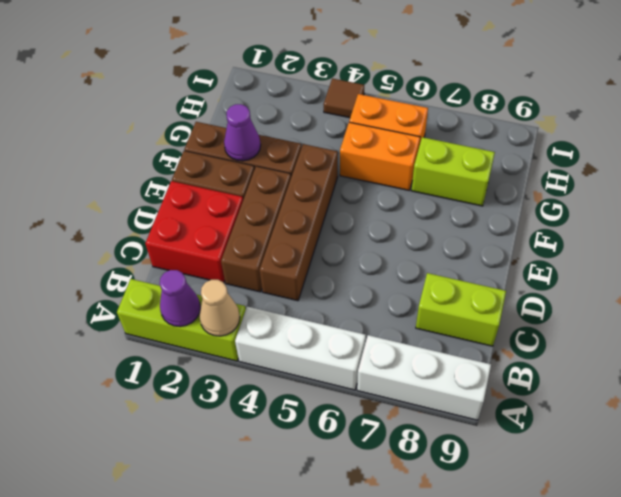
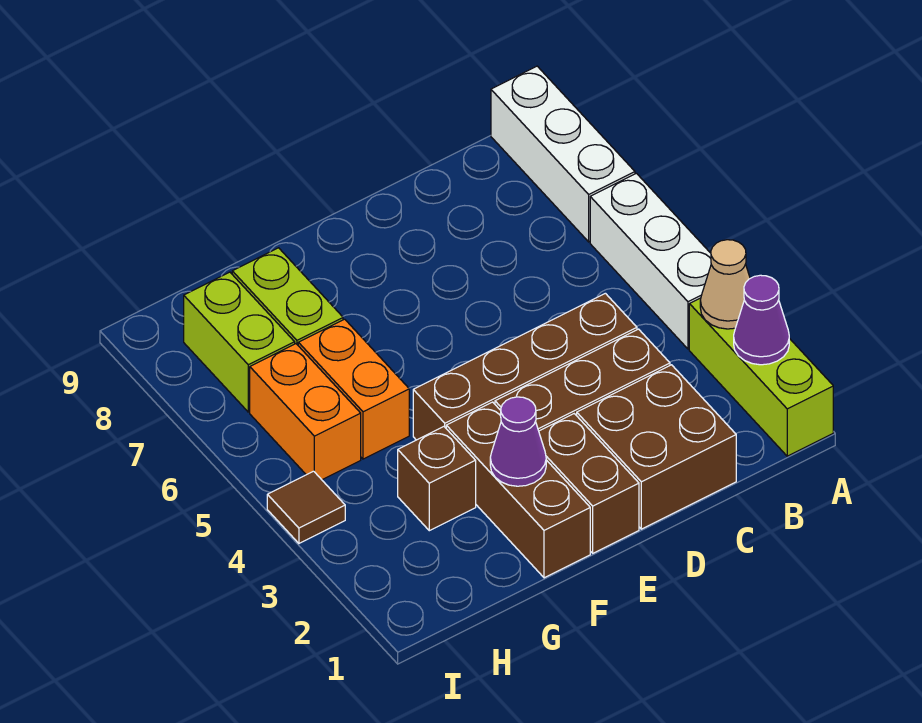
red brick C1:D2 level 1 -> brown brick C1:D2 level 1
lime brick C8:C9 level 1 -> lime brick H7:H8 level 1
none -> brown brick G3 level 1

